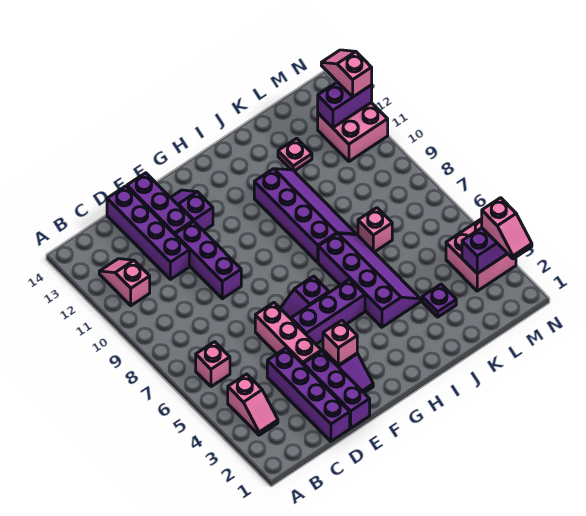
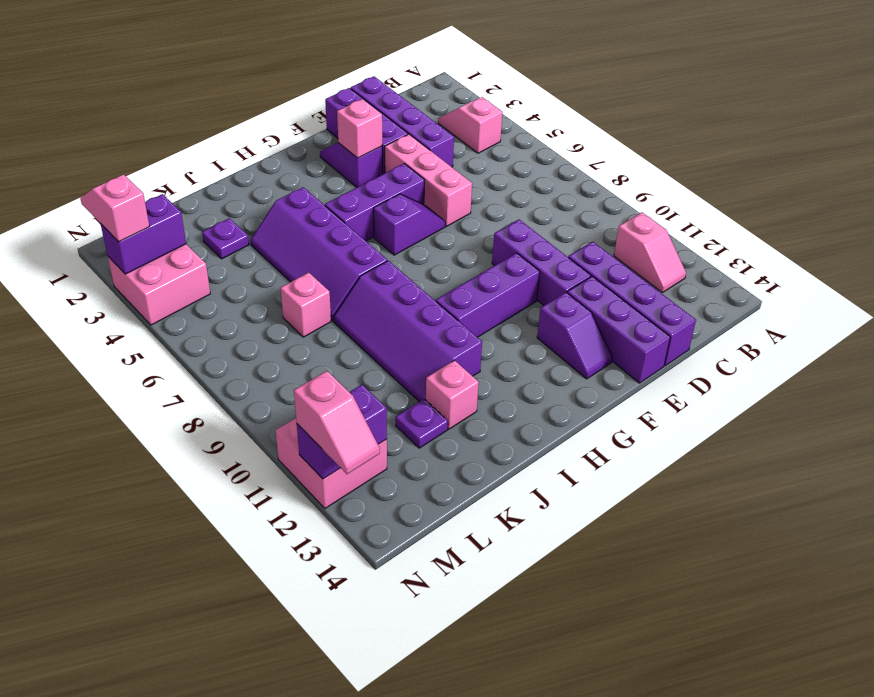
pink brick B6 level 1 -> pink brick J12 level 1
none -> purple brick F10:H10 level 1
pink plate K12 level 1 -> purple plate K12 level 1

